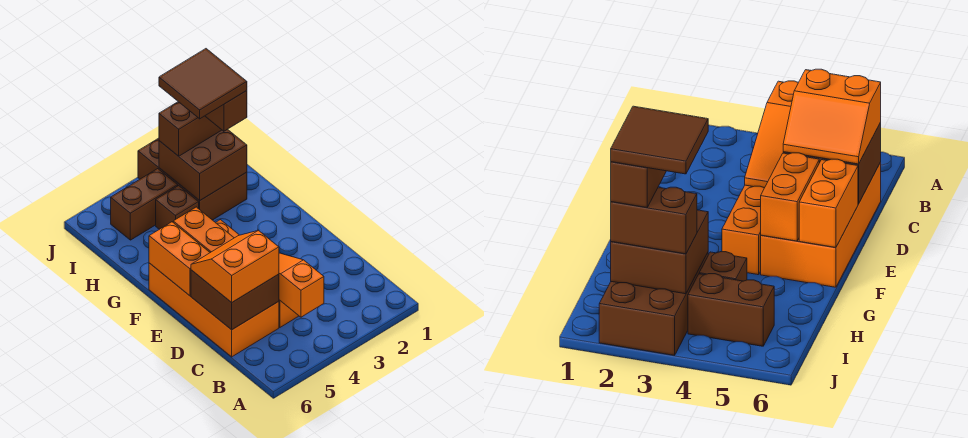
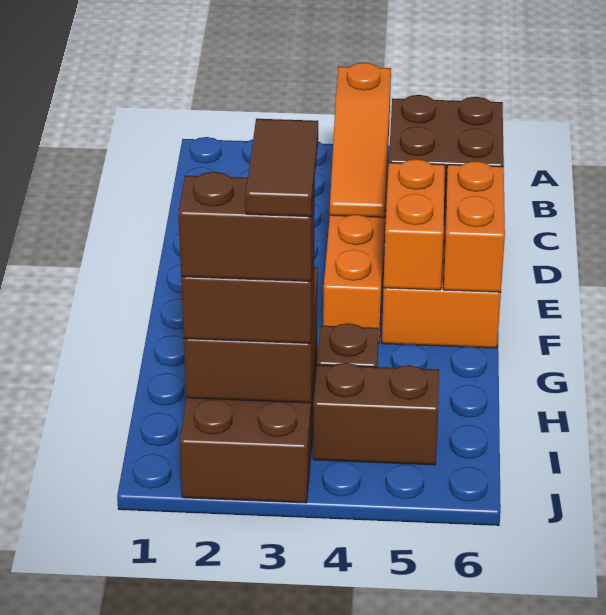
orange slope C5:D6 level 3 top C -> none
brown brick H2:I2 level 4 -> brown brick I2:I3 level 4
brown tile H2:I3 level 5 -> brown tile H3:I3 level 5

